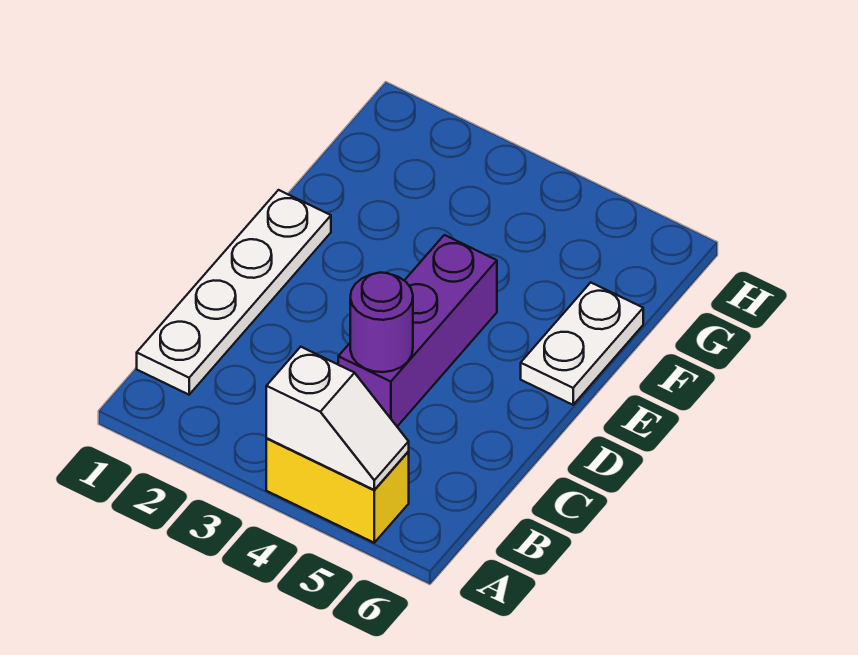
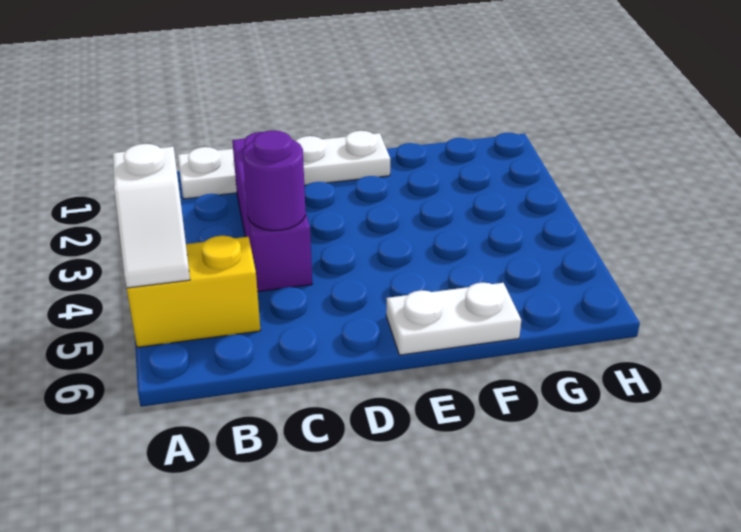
yellow brick A4:A5 level 1 -> yellow brick A5:B5 level 1
purple brick C4:E4 level 1 -> purple brick C2:C4 level 1

